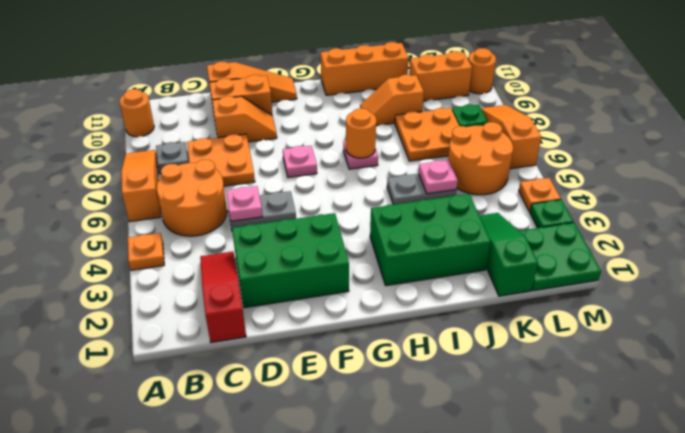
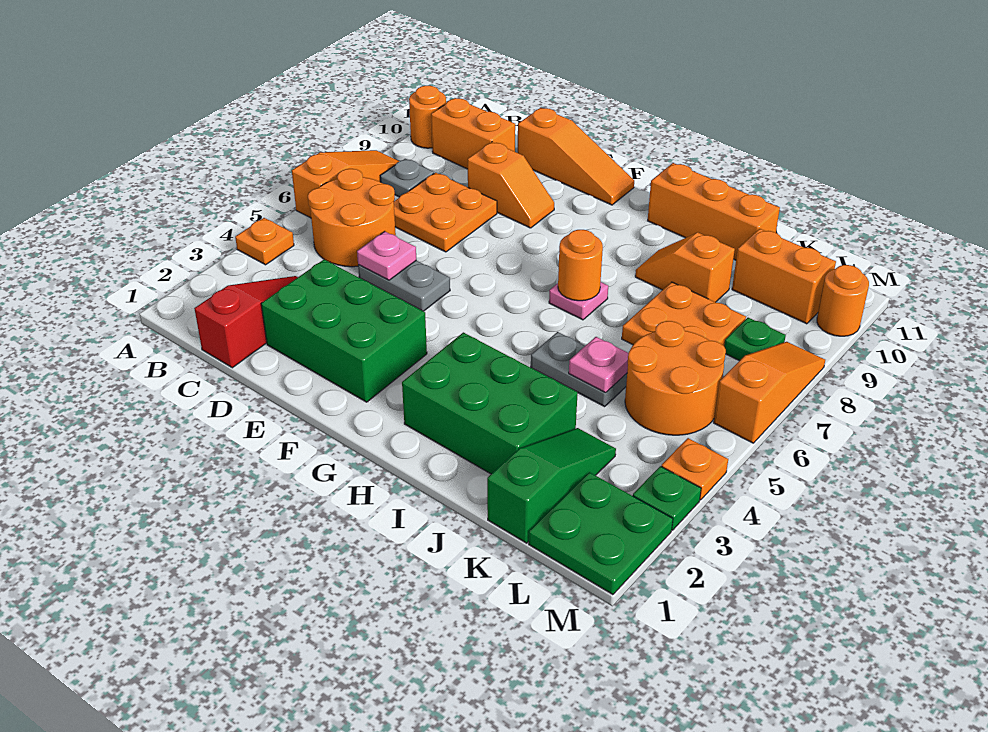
orange brick D10:E10 level 1 -> orange brick B10:C10 level 1
pink plate F7 level 1 -> none

